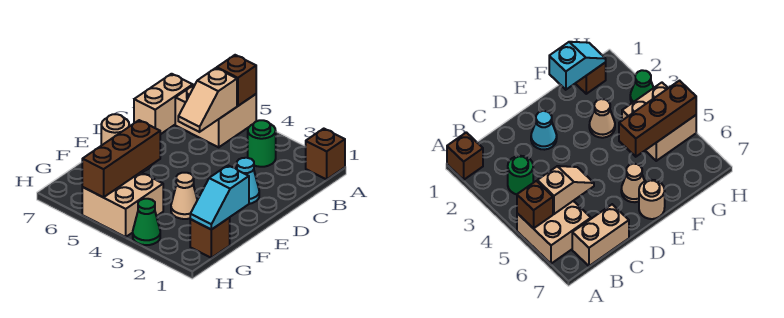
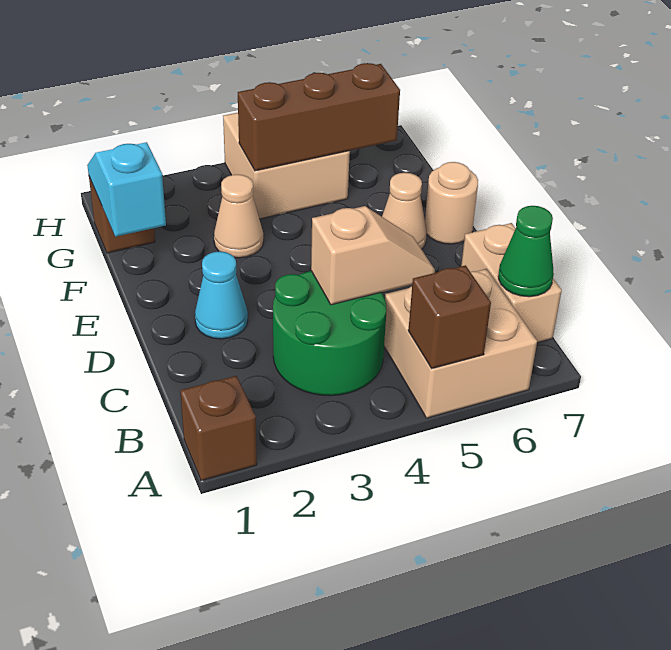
green round brick B3 level 1 -> green round brick B3:C4 level 1
tan slope B5:C5 level 2 top B -> tan slope C4:C5 level 2 top 4
brown brick F5:H5 level 2 -> brown brick G4:G6 level 2
green cone H3 level 1 -> green cone B7 level 2

